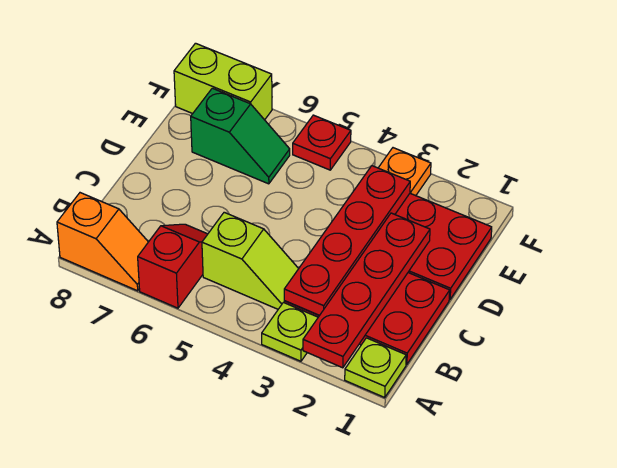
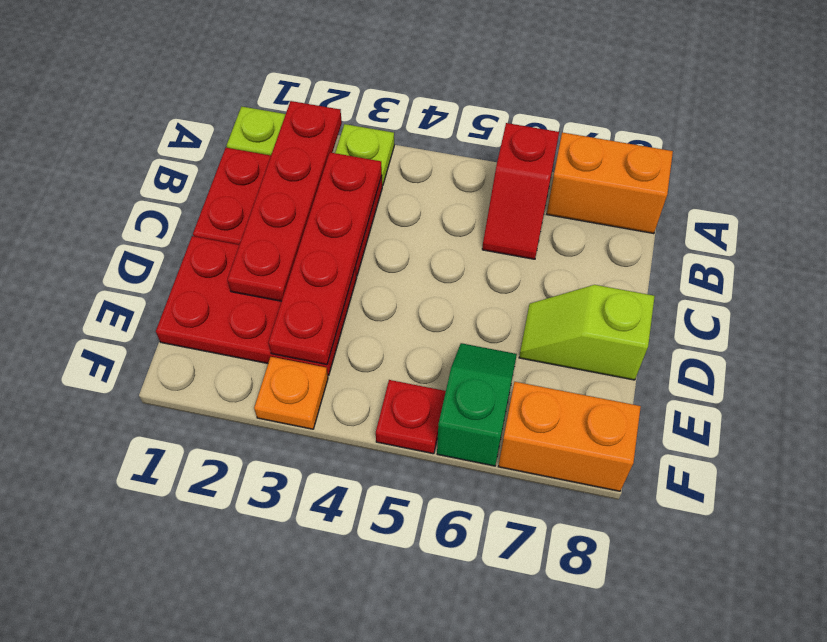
orange slope A7:A8 level 1 top 8 -> orange brick A7:A8 level 1
lime slope B4:B5 level 1 top 5 -> lime slope D7:D8 level 1 top 8
green slope E6:E7 level 1 top 7 -> green slope E6:F6 level 1 top F
lime brick F7:F8 level 1 -> orange brick F7:F8 level 1

